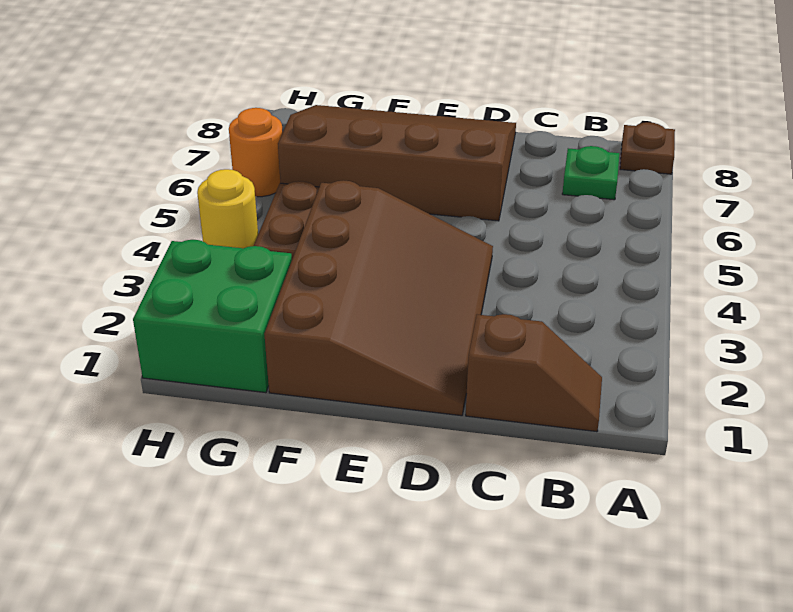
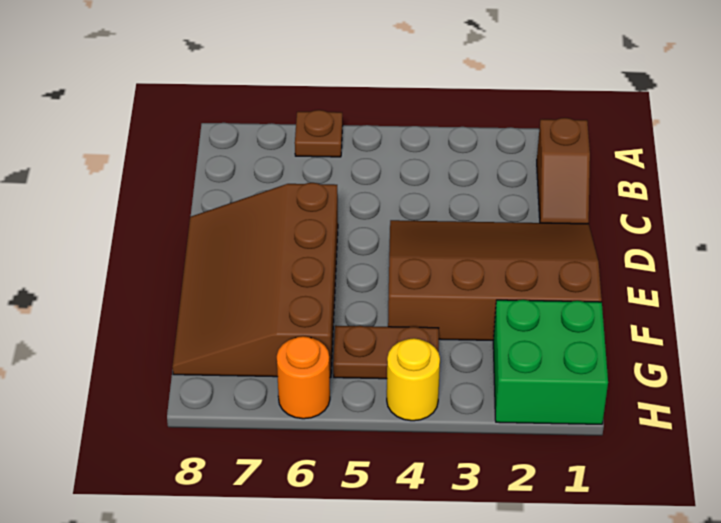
brown plate A8 level 1 -> brown plate A6 level 1
brown slope B1:C1 level 1 top C -> brown slope B1:C1 level 1 top B
green plate B7 level 1 -> none

